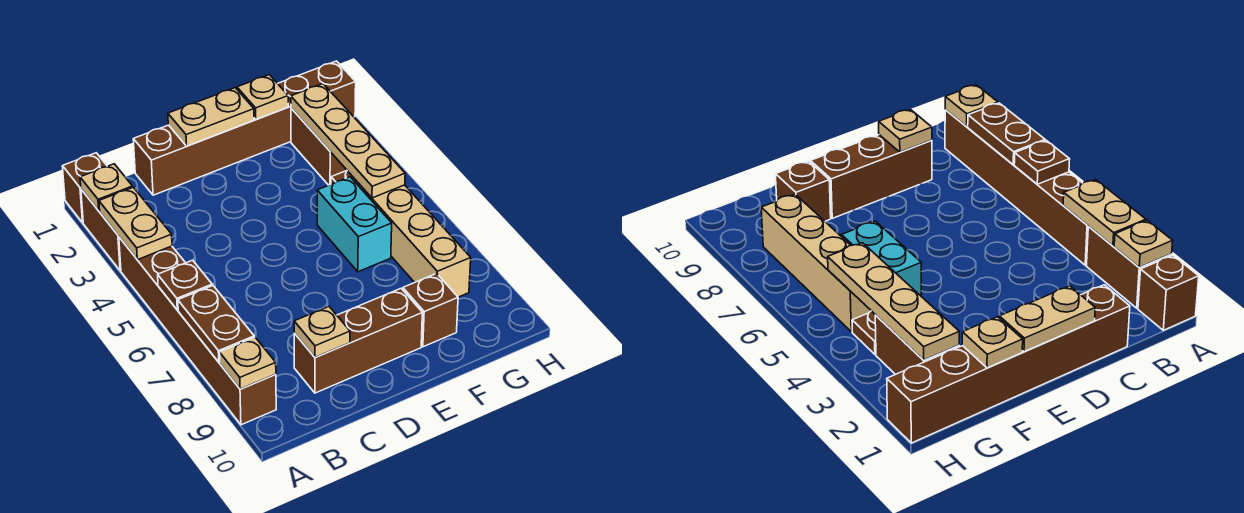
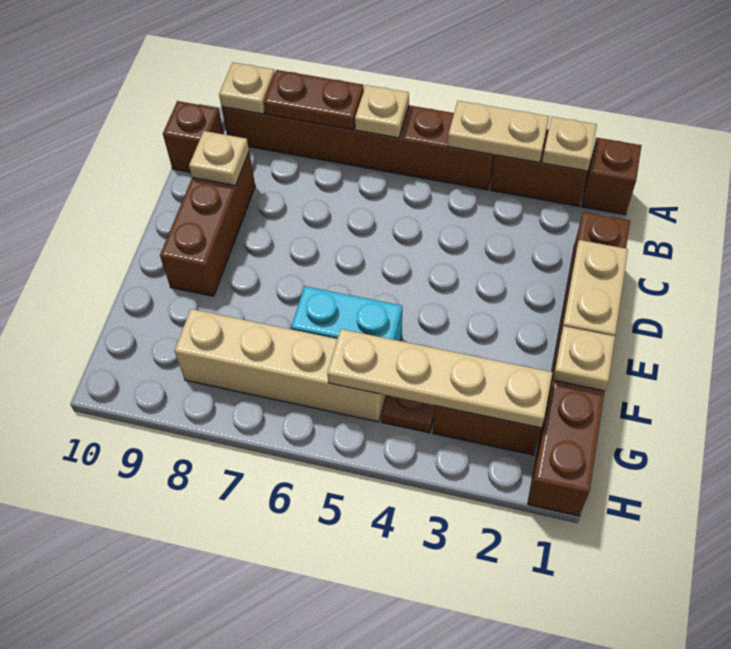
brown plate A6 level 2 -> tan plate A6 level 2
brown brick F9 level 1 -> brown brick B10 level 1

